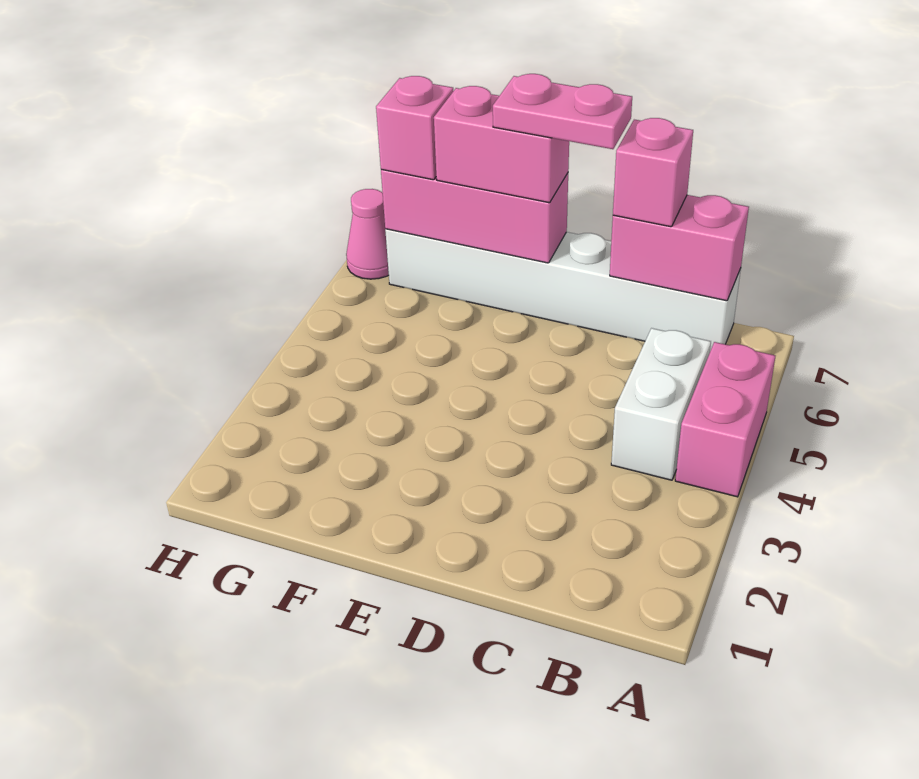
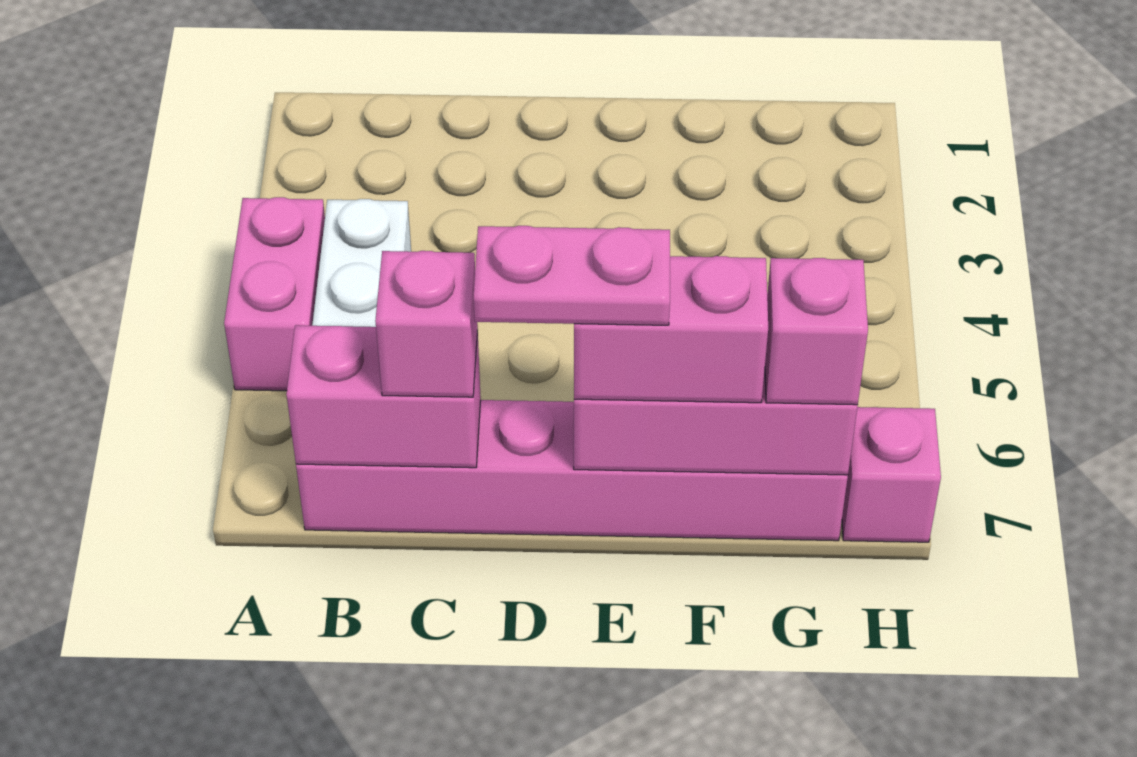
white brick B7:G7 level 1 -> pink brick B7:G7 level 1
pink cone H7 level 1 -> pink brick H7 level 1

